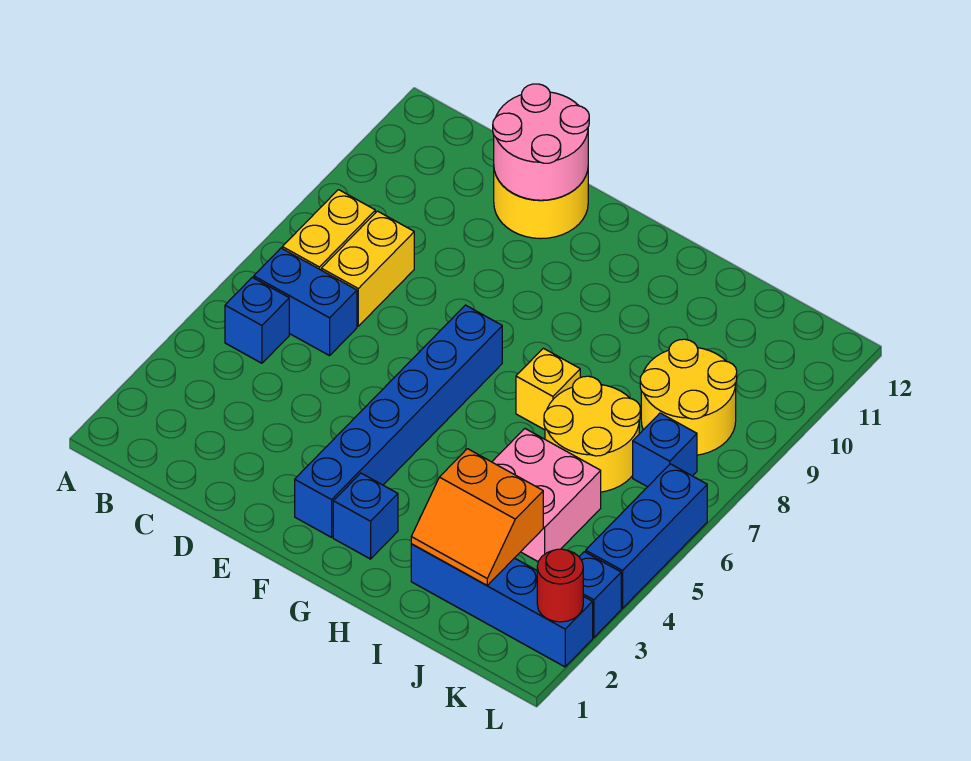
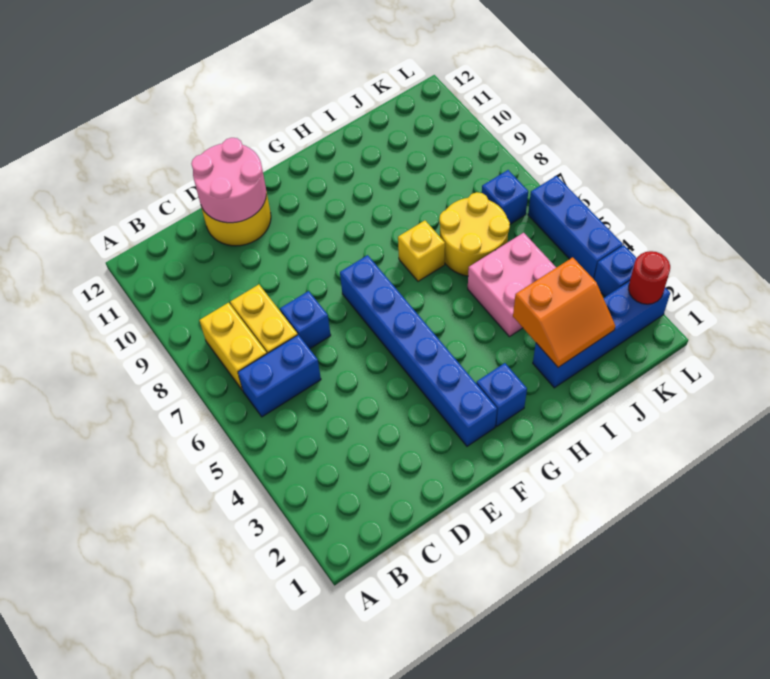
blue brick B5 level 1 -> blue brick D7 level 1
yellow round brick J8:K9 level 1 -> none

